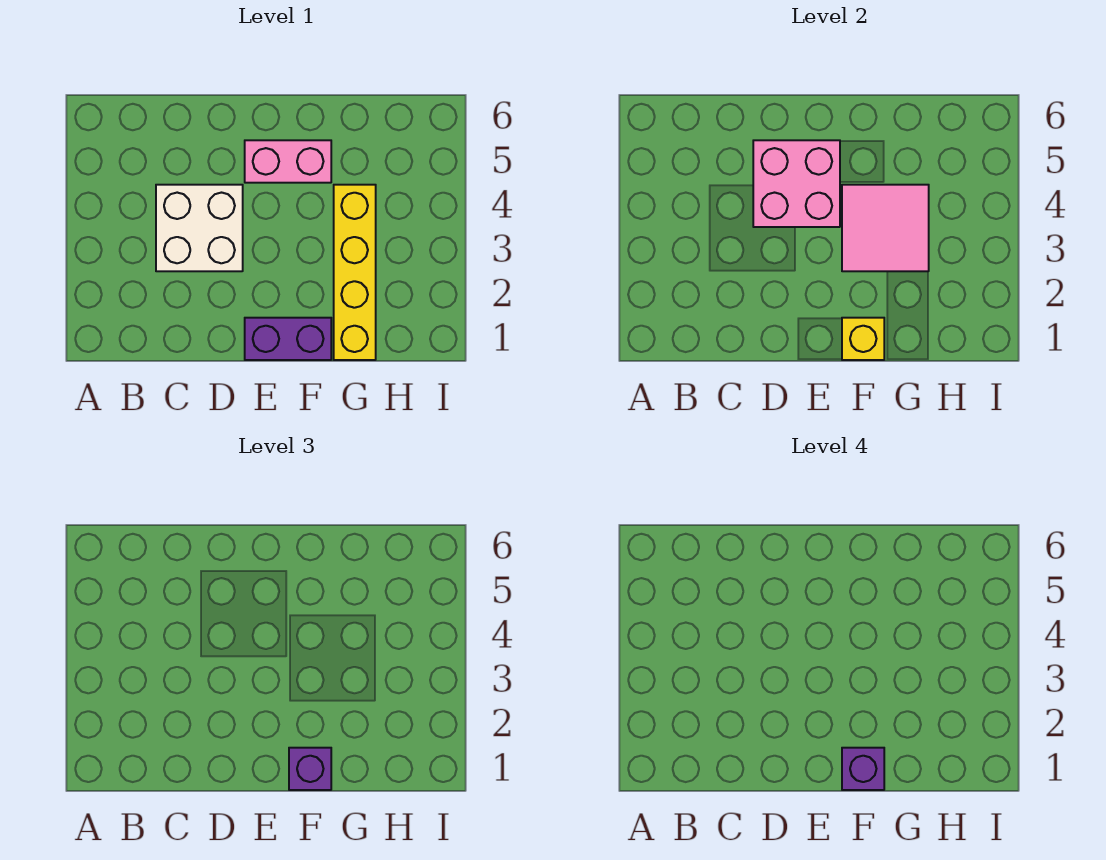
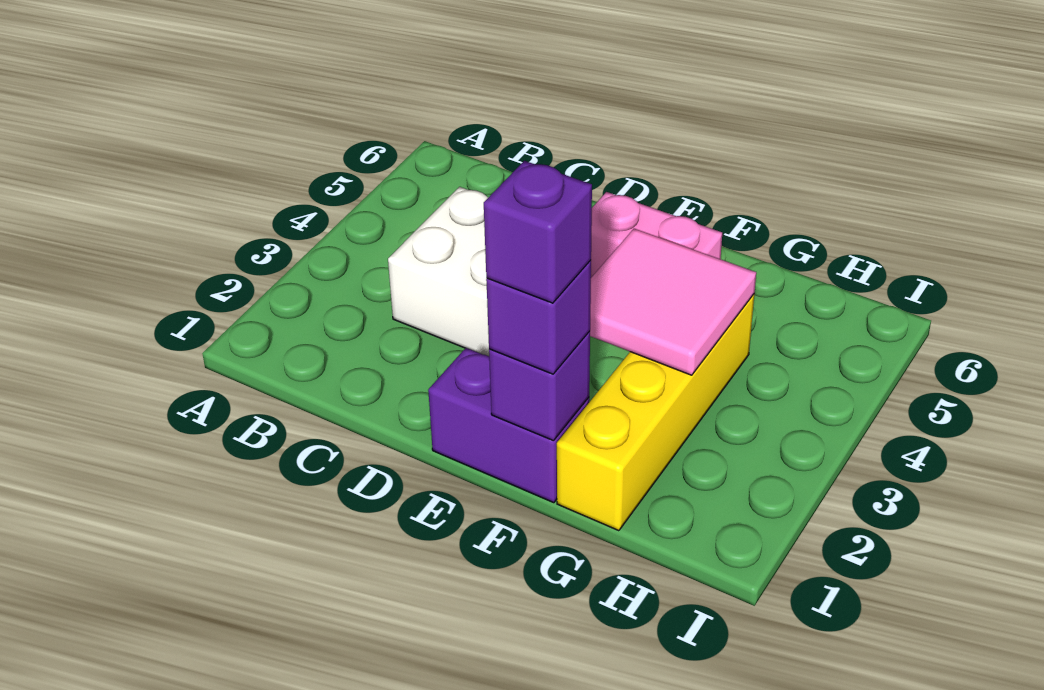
pink brick D4:E5 level 2 -> none
yellow brick F1 level 2 -> purple brick F1 level 2

